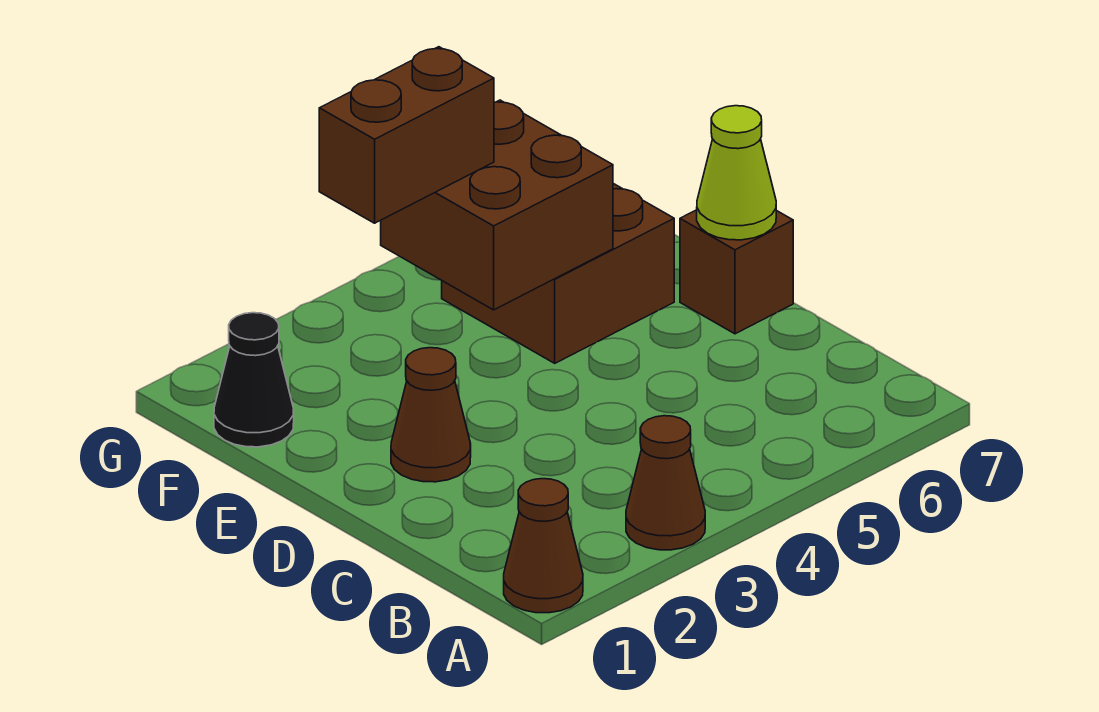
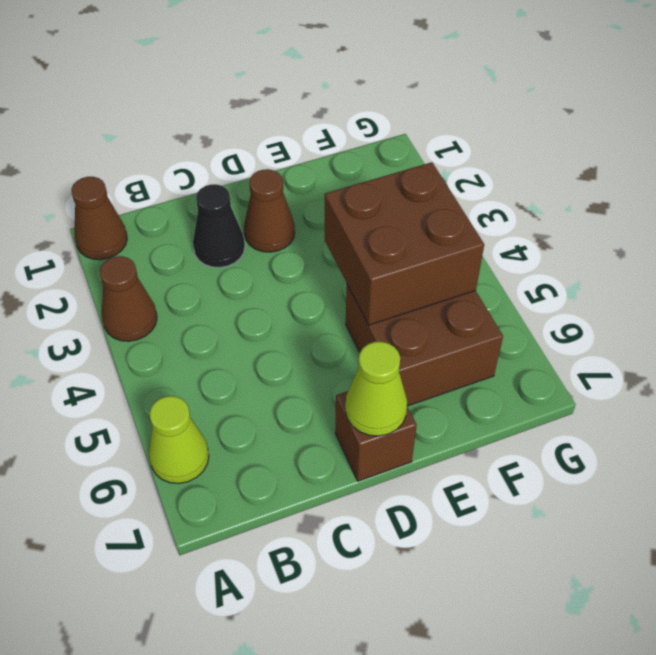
none -> lime cone A6 level 1
black cone F1 level 1 -> black cone C2 level 1
brown brick F3:F4 level 3 -> none

